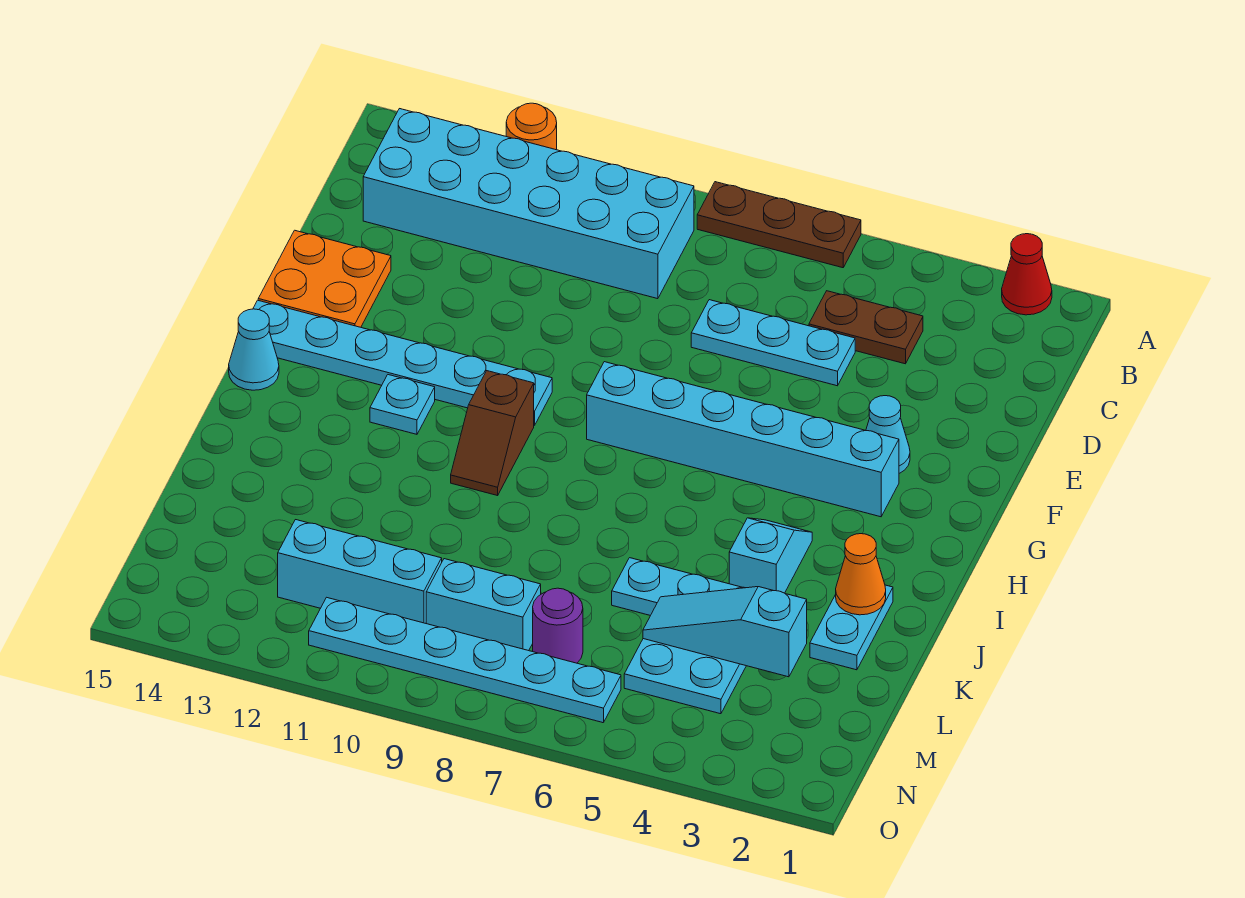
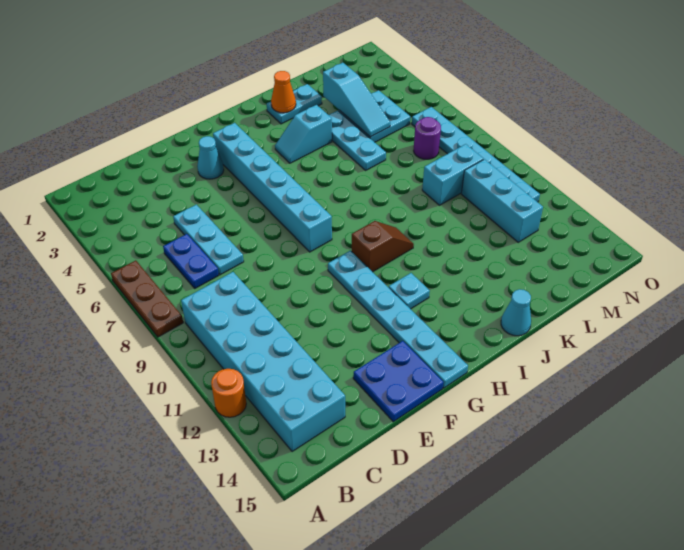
red cone A2 level 1 -> none
brown plate C4:C5 level 1 -> none
none -> blue plate C6:C7 level 1
orange plate E14:F15 level 1 -> blue plate E14:F15 level 1
cyan cone H15 level 1 -> cyan cone J15 level 1
cyan brick M8:M9 level 1 -> cyan brick L9:M9 level 1

